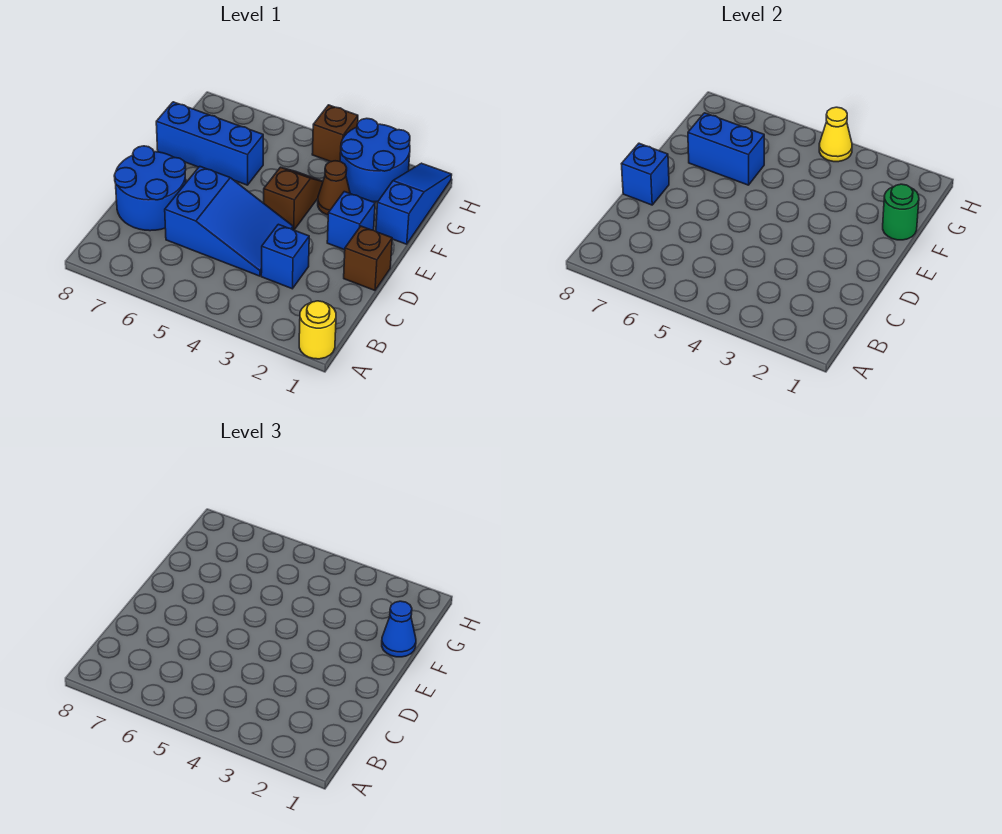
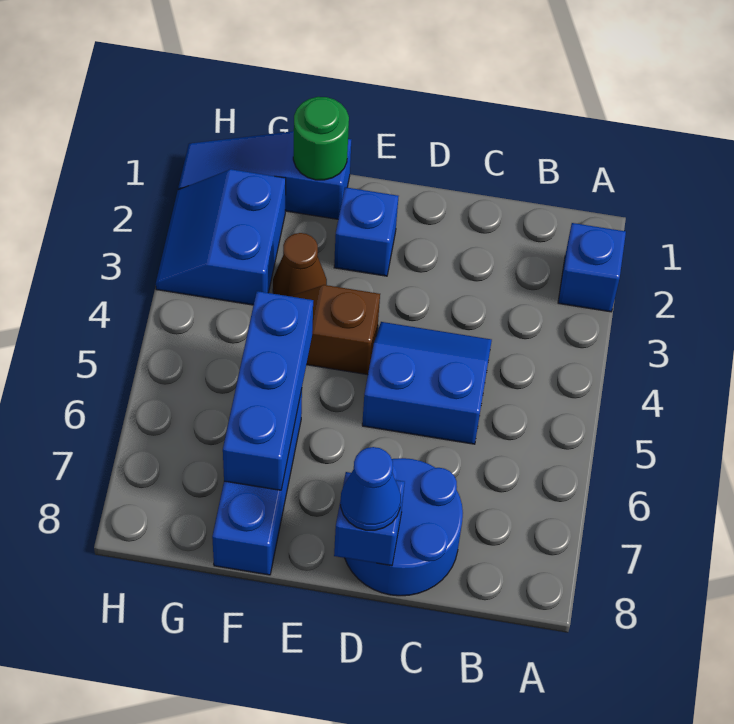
yellow round brick A1 level 1 -> none
blue brick C3 level 1 -> blue brick A2 level 1
blue slope C4:D6 level 1 top 6 -> blue slope C4:D5 level 1 top 5
brown brick D1 level 1 -> none
blue cone F1 level 3 -> blue cone D8 level 3
blue brick F6:F7 level 2 -> blue brick F5:F7 level 2
blue round brick G2:H3 level 1 -> blue slope G2:H3 level 1 top G
brown brick H4 level 1 -> none
yellow cone H4 level 2 -> none

